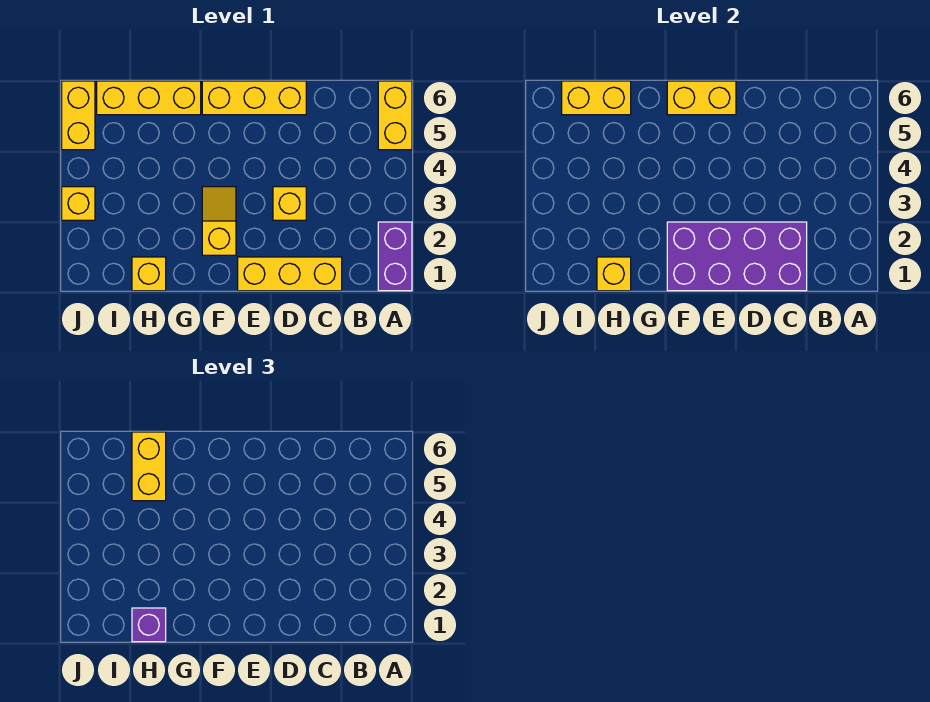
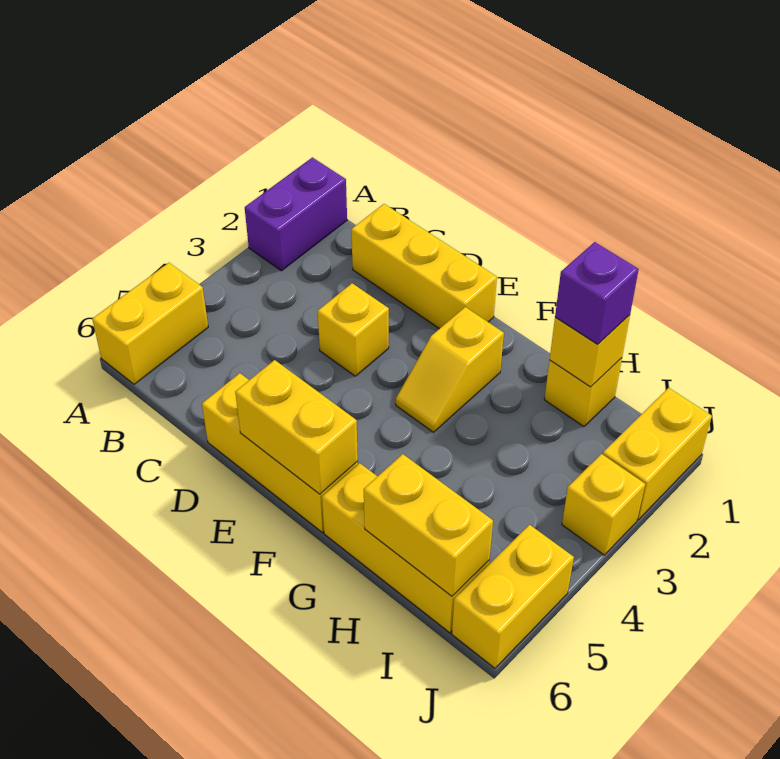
purple brick C1:F2 level 2 -> none
yellow brick H5:H6 level 3 -> yellow brick J1:J2 level 1

